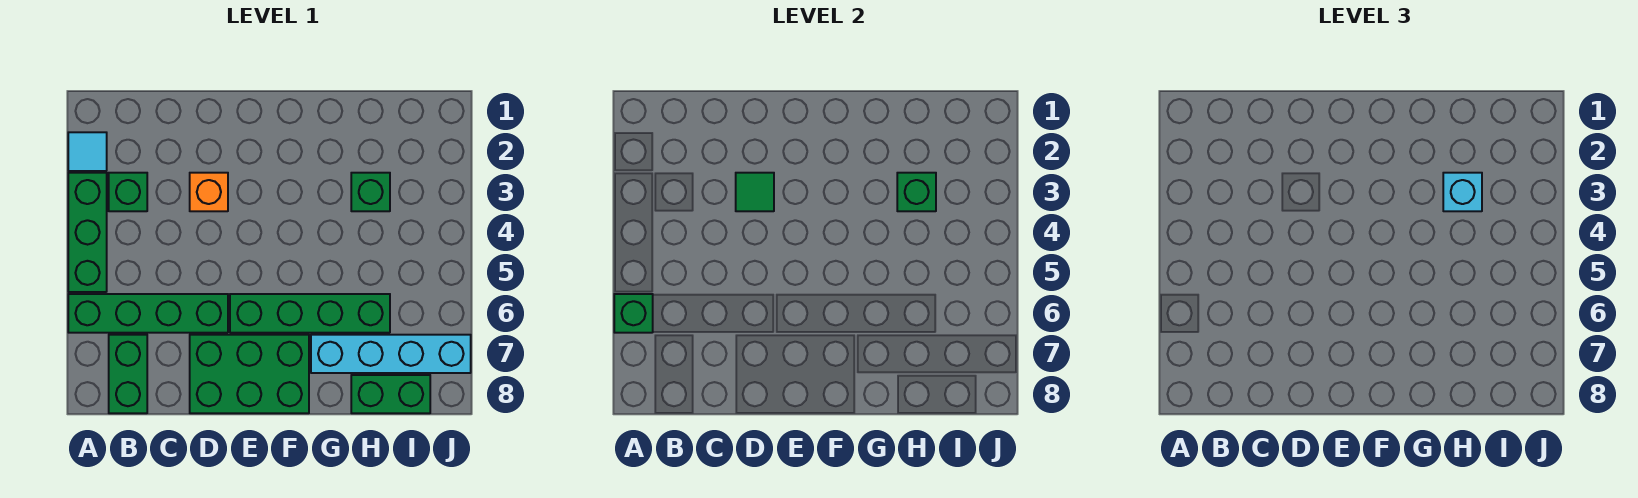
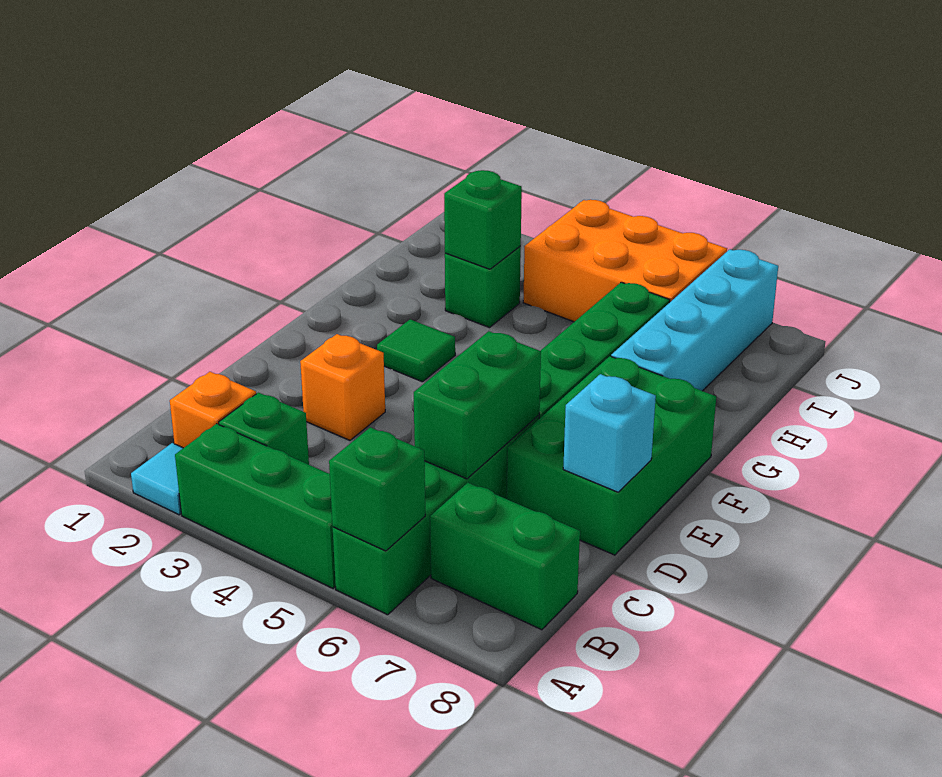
none -> orange brick B2 level 1
green tile D3 level 2 -> green tile F3 level 1
cyan brick H3 level 3 -> cyan brick D8 level 2
green brick H8:I8 level 1 -> green brick C6:D6 level 2
none -> orange brick I4:J6 level 1

